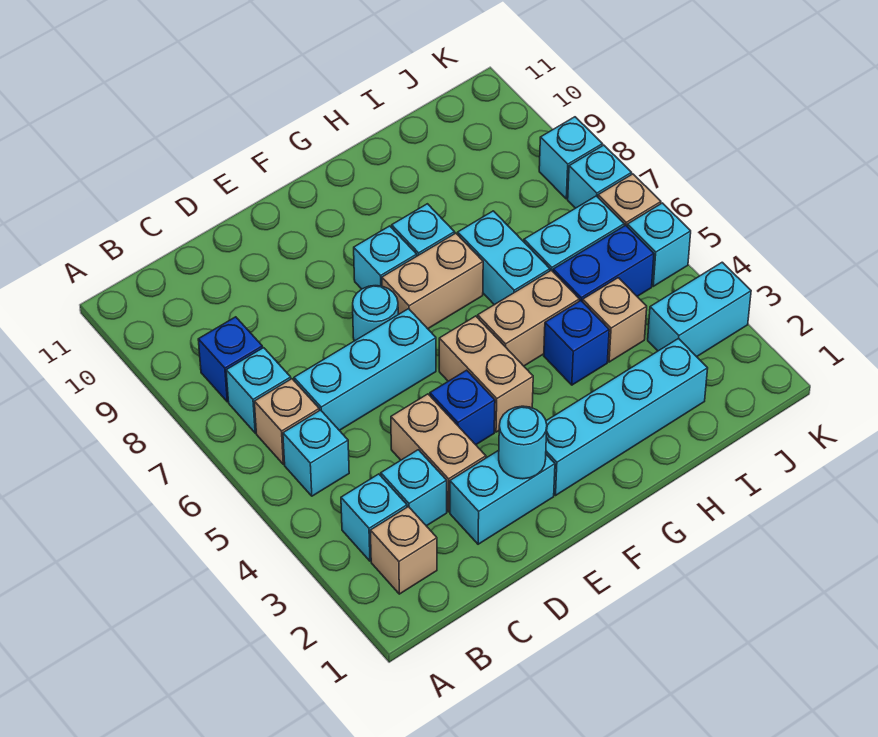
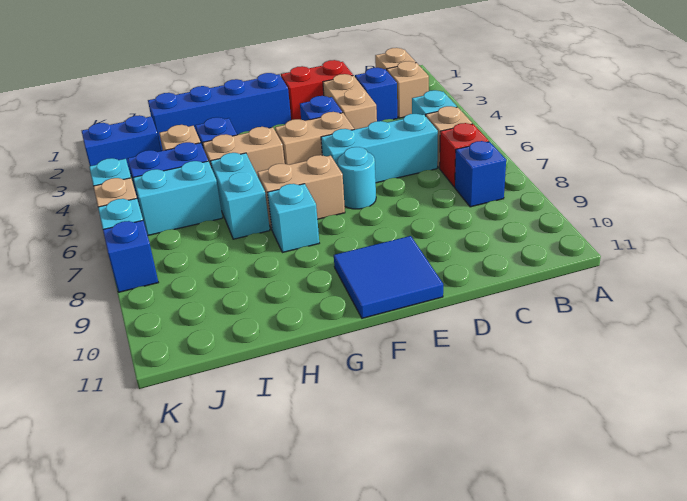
cyan brick B3 level 1 -> tan brick B3 level 1
cyan brick B7 level 1 -> red brick B7 level 1
cyan brick C3 level 1 -> blue brick C3 level 1
cyan brick D2:E2 level 1 -> red brick D2:E2 level 1
cyan round brick E2 level 2 -> none
none -> blue tile E10:F11 level 1
cyan brick F2:I2 level 1 -> blue brick F2:I2 level 1
tan brick F4:F5 level 1 -> tan brick E5:F5 level 1
cyan brick F8 level 1 -> none
cyan brick J3:K3 level 1 -> blue brick J3:K3 level 1
cyan brick K8 level 1 -> blue brick K8 level 1

